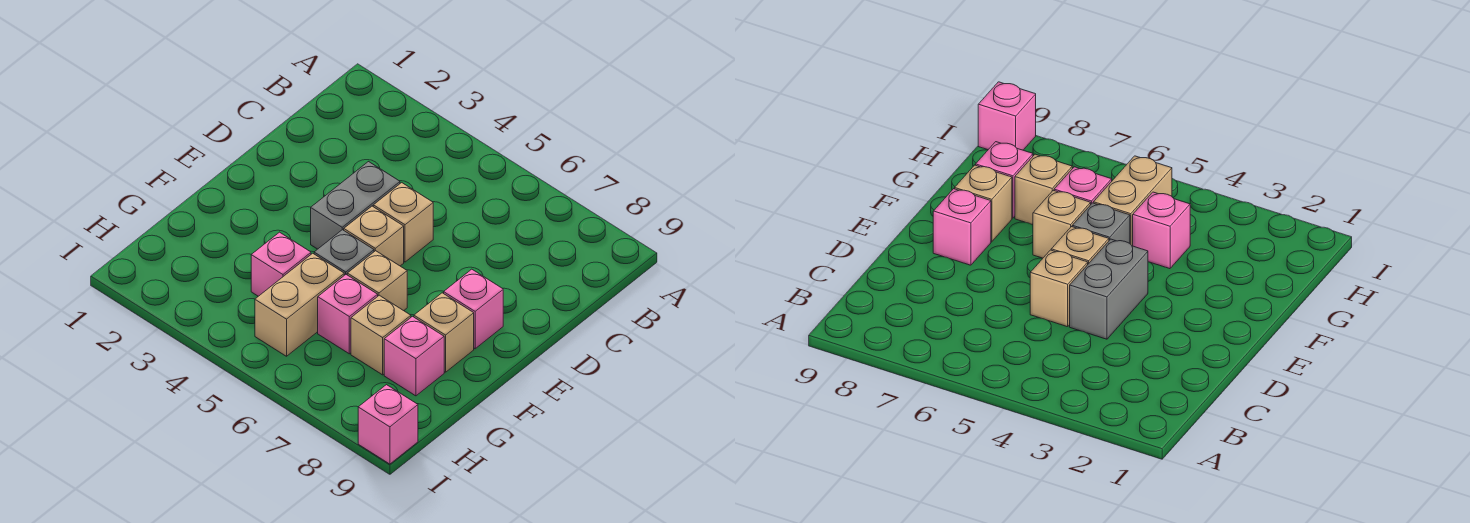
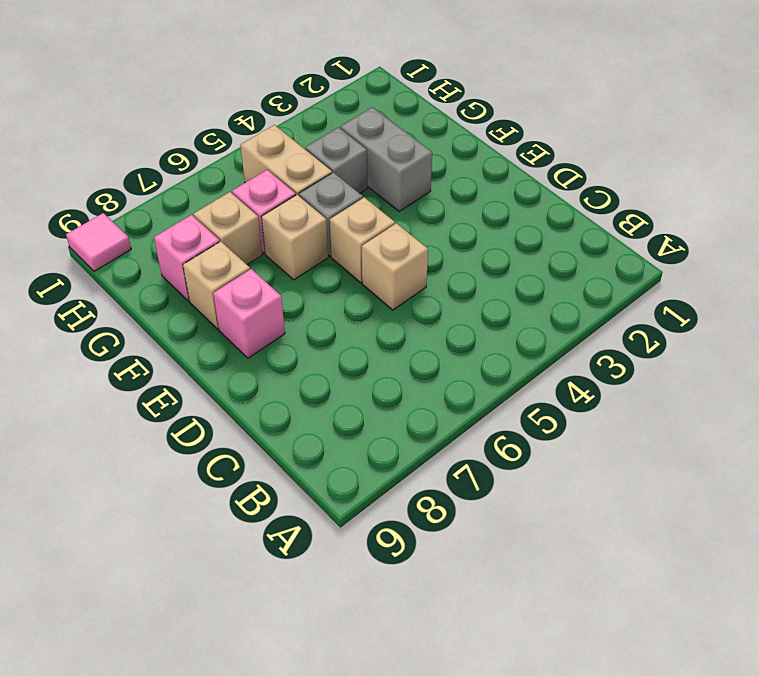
grey brick D4:E4 level 1 -> grey brick F3:G3 level 1
pink brick G4 level 1 -> grey brick G4 level 1
pink brick I9 level 1 -> pink tile I9 level 1

